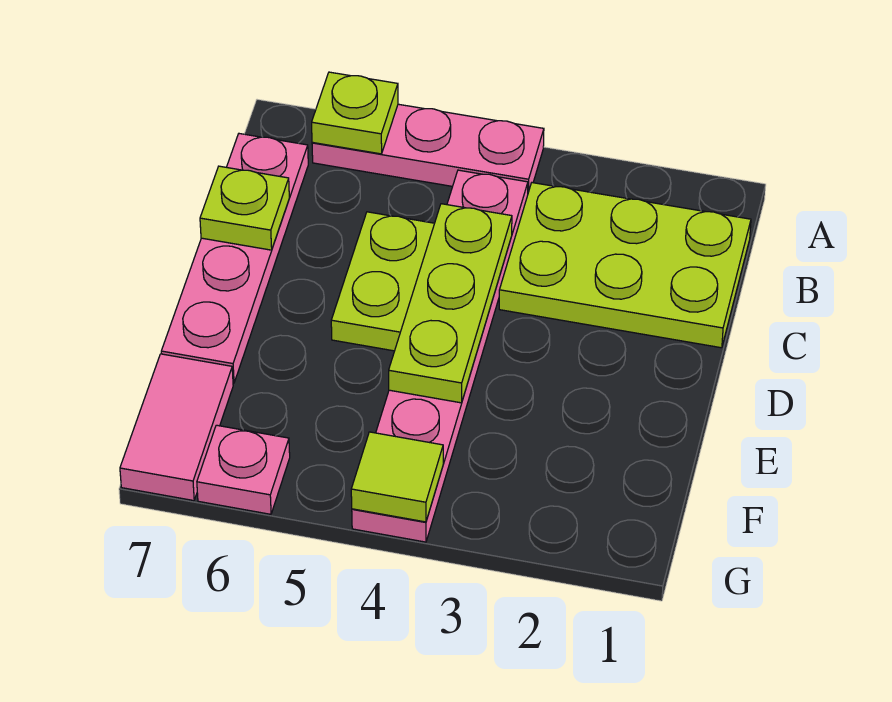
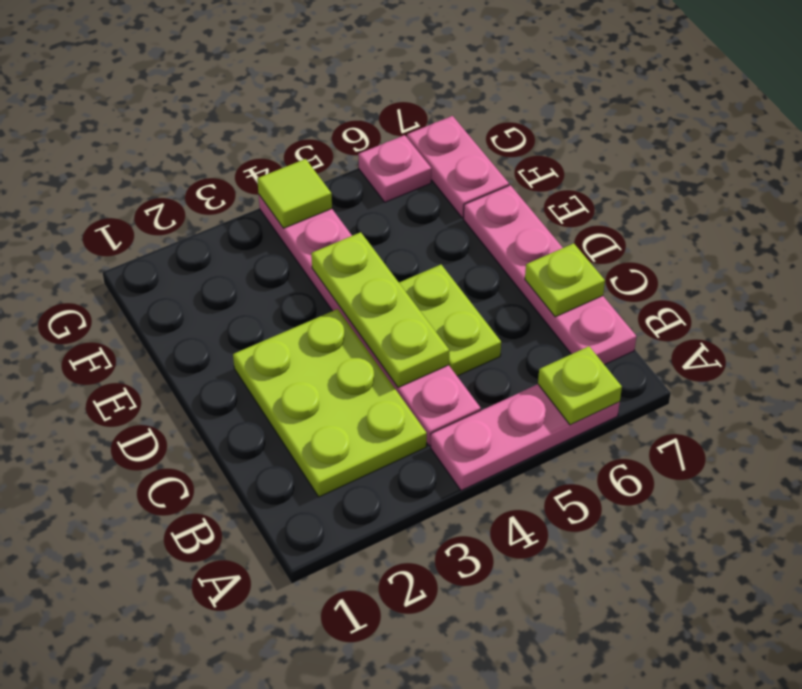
lime plate B1:C3 level 1 -> lime plate B2:D3 level 1
pink tile F7:G7 level 1 -> pink plate F7:G7 level 1

